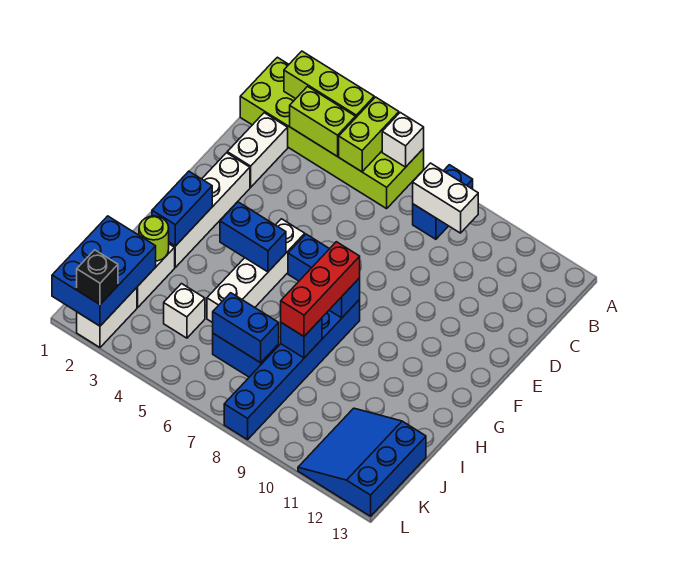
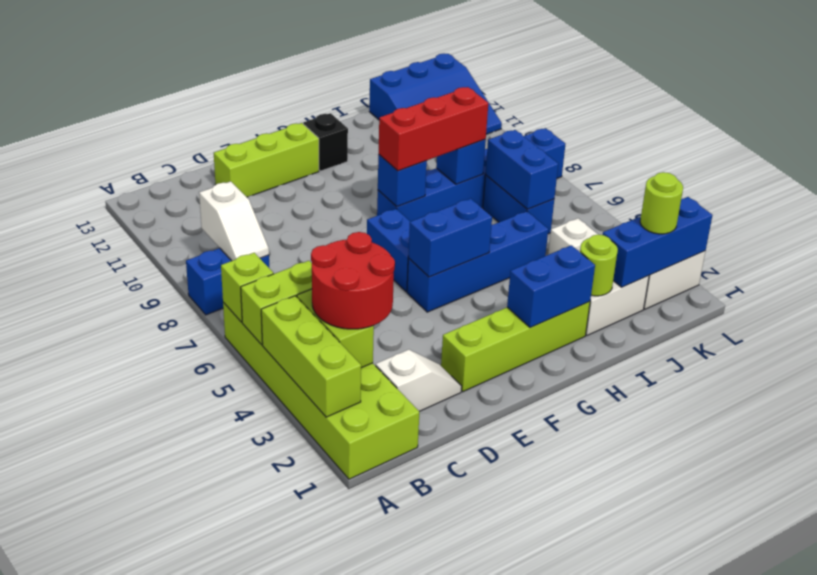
white brick A6 level 2 -> lime brick A6 level 2
none -> red round brick B3:C4 level 3
white brick B8:B9 level 2 -> white slope B8:B9 level 2 top 9
white brick C2:D2 level 1 -> white slope C2:D2 level 1 top C
none -> lime brick D12:F12 level 1
white brick E2:H2 level 1 -> lime brick E2:H2 level 1
white brick F5:I5 level 1 -> blue brick F5:I5 level 1
blue brick G4:G5 level 2 -> blue brick F5:G5 level 2
blue brick J1:L2 level 2 -> blue brick J2:L2 level 2
none -> lime round brick K2 level 3
black brick L2 level 3 -> black brick G12 level 1

